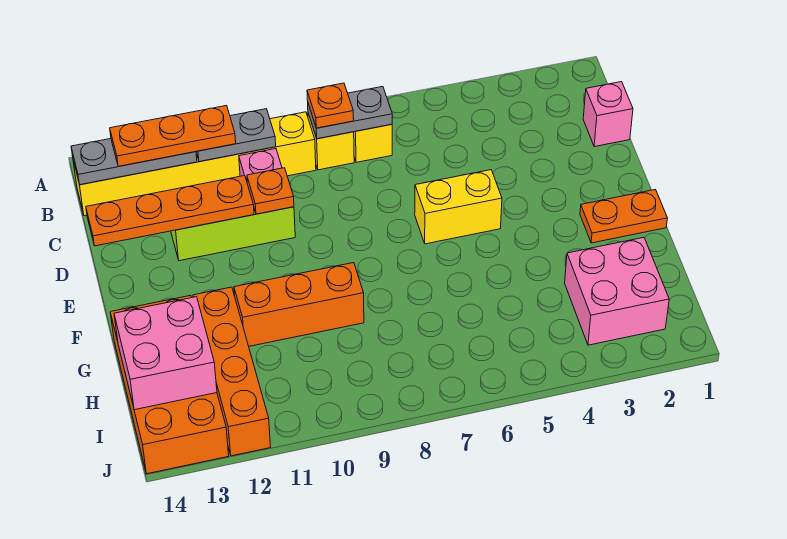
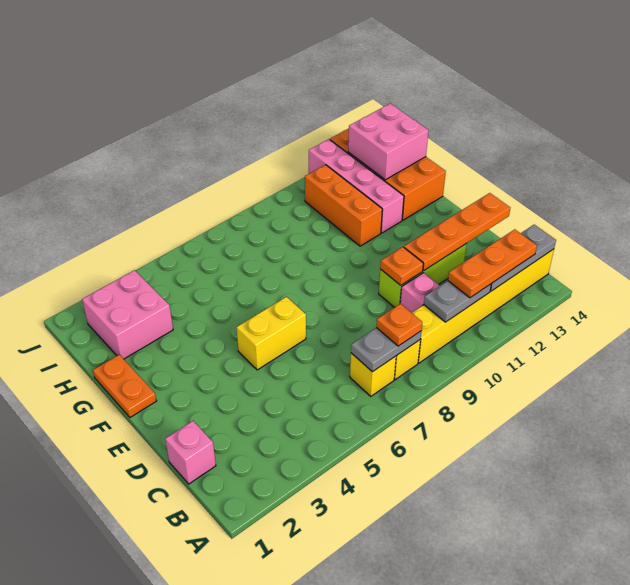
orange plate F1:F2 level 1 -> orange plate F1:G1 level 1
orange brick G9:G11 level 1 -> orange brick G11:I11 level 1
orange brick G12:J12 level 1 -> pink brick G12:J12 level 1

